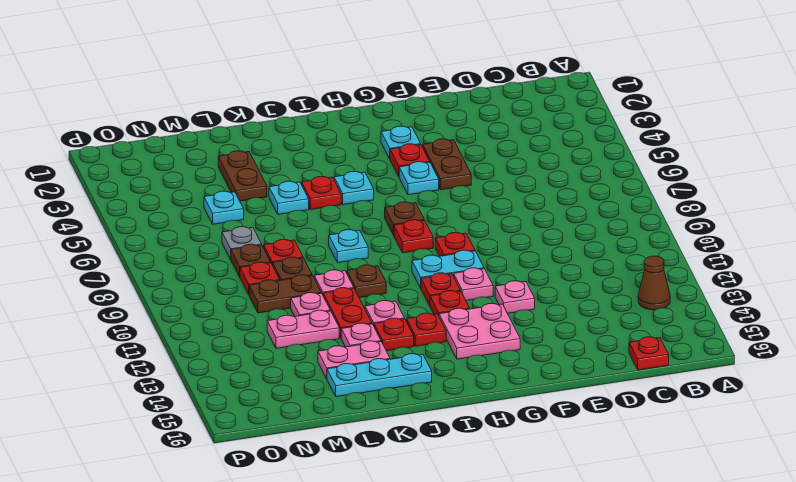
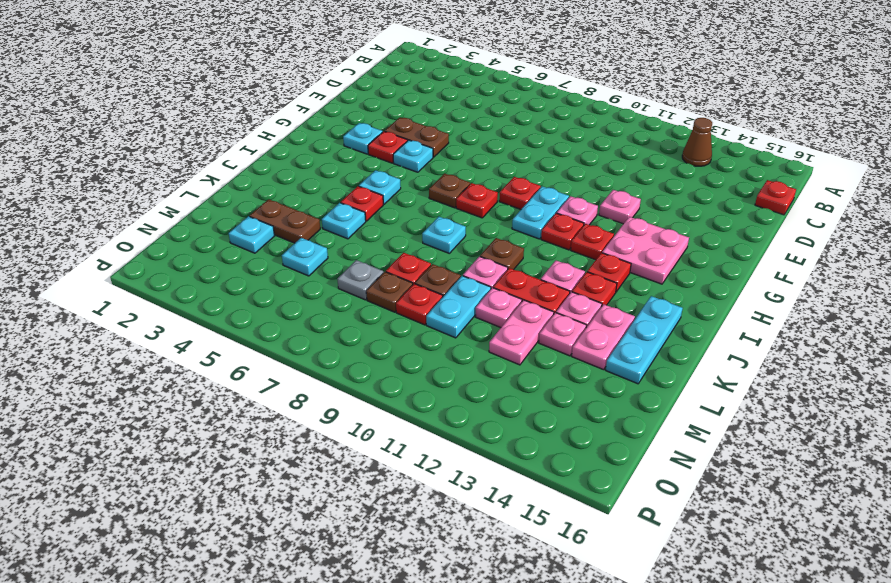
brown plate L10:M10 level 1 -> cyan plate L10:M10 level 1
none -> pink plate L13 level 1
none -> cyan plate M3 level 1

